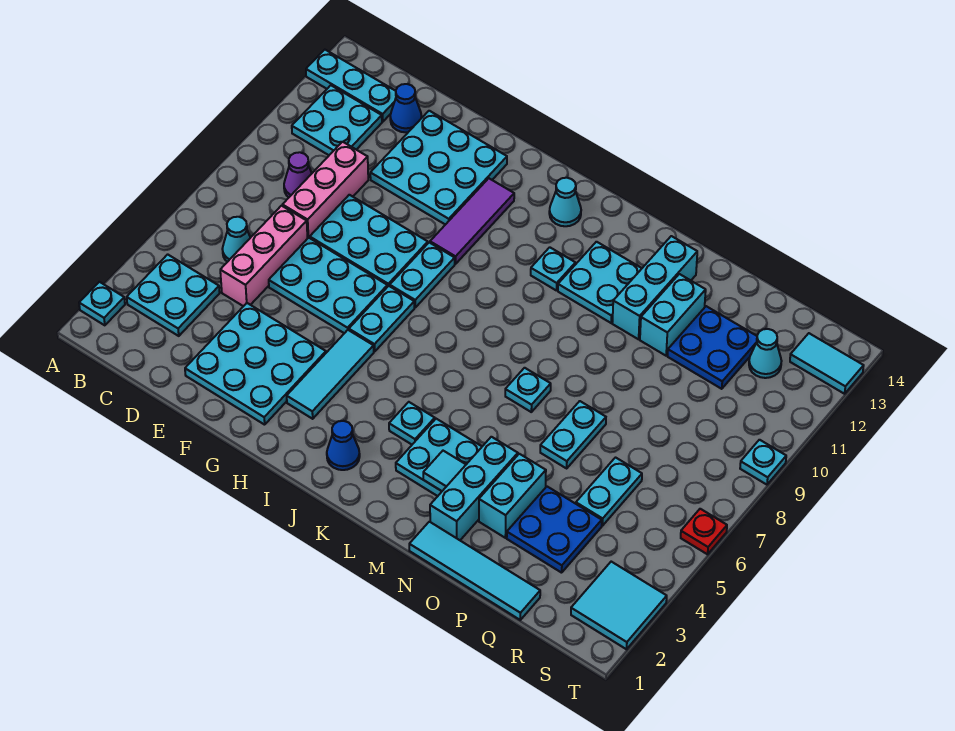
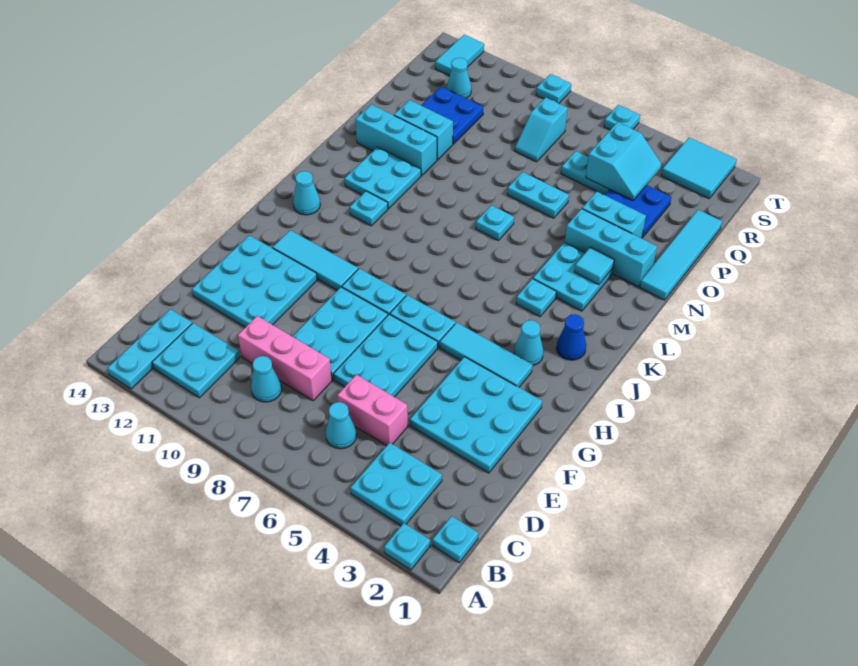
none -> cyan plate B1 level 1
purple cone C9 level 1 -> cyan cone C9 level 1
pink brick D5:D7 level 1 -> pink brick D5:D6 level 1
blue cone D13 level 1 -> none
purple tile H10:H12 level 1 -> cyan tile H10:H12 level 1
none -> cyan cone I3 level 1
none -> cyan slope Q4:R5 level 2 top 5
none -> cyan slope Q8:R8 level 1 top R
red plate T6 level 1 -> cyan plate T6 level 1

